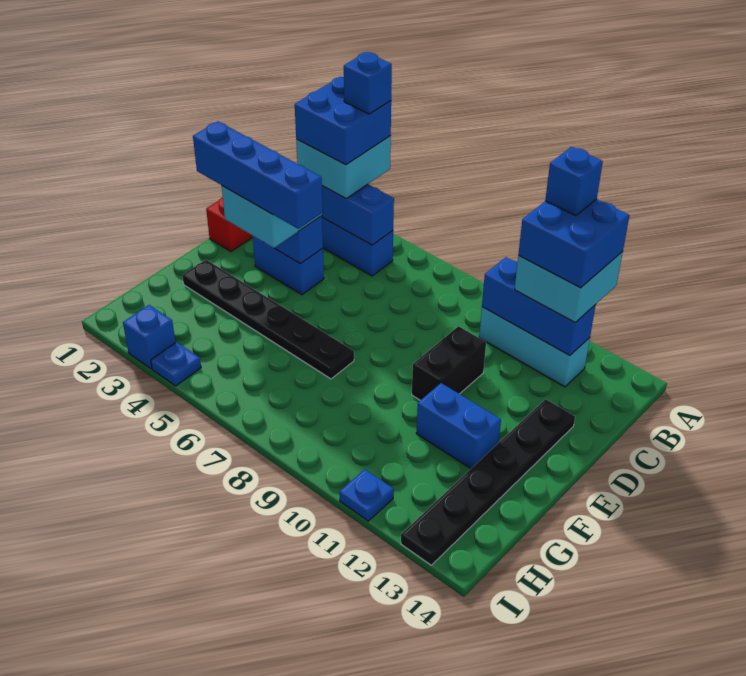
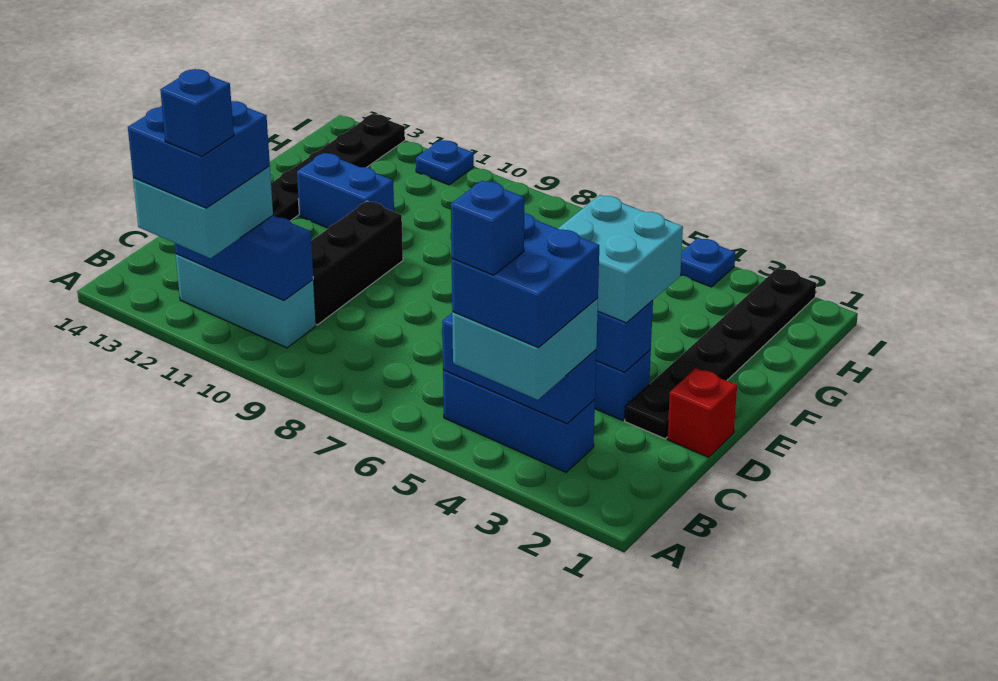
black brick D10:E10 level 1 -> black brick C10:E10 level 1
blue brick E2:E5 level 4 -> none
black plate F2:F7 level 1 -> black plate D2:I2 level 1
blue brick I3 level 1 -> none

